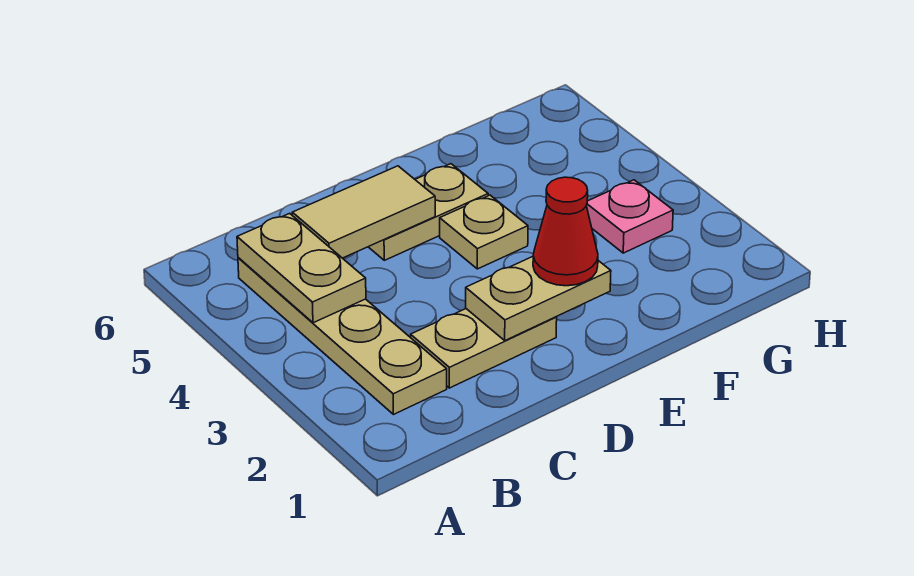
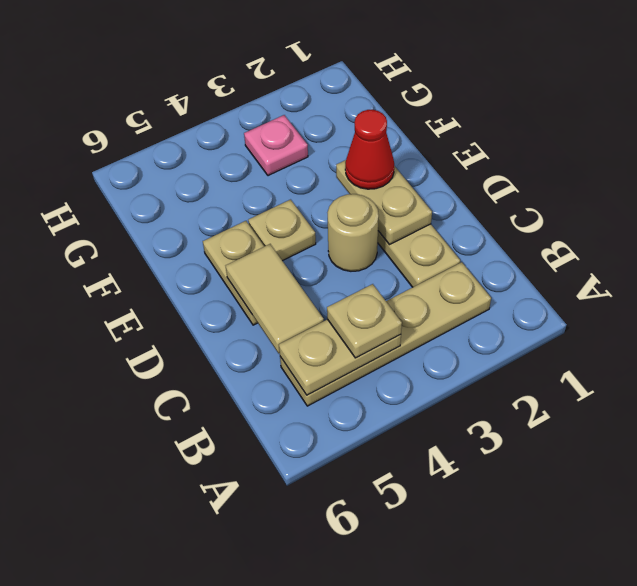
none -> tan plate B4 level 3
none -> tan round brick D3 level 1

